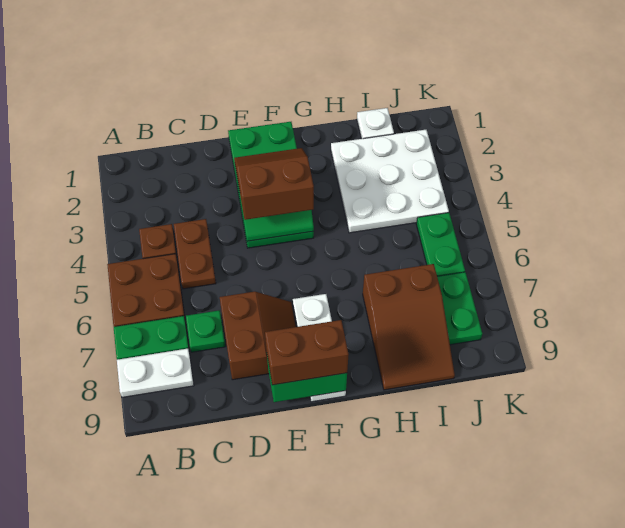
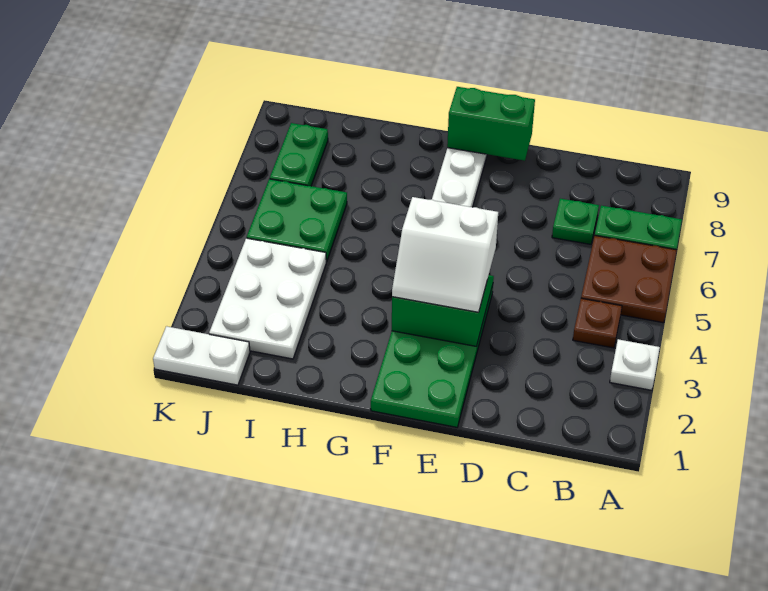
white plate A8:B8 level 1 -> white plate J1:K1 level 1
brown plate C4:C5 level 1 -> none
brown slope D7:E8 level 1 top D -> none
brown slope E3:F4 level 3 top 4 -> white slope E3:F4 level 3 top 4
brown brick E9:F9 level 3 -> none
white plate H2:J4 level 1 -> white plate I2:J4 level 1
brown slope H7:I9 level 1 top 7 -> none
white plate I1 level 1 -> white plate A3 level 1
green plate J5:J6 level 1 -> green plate I5:J6 level 1

